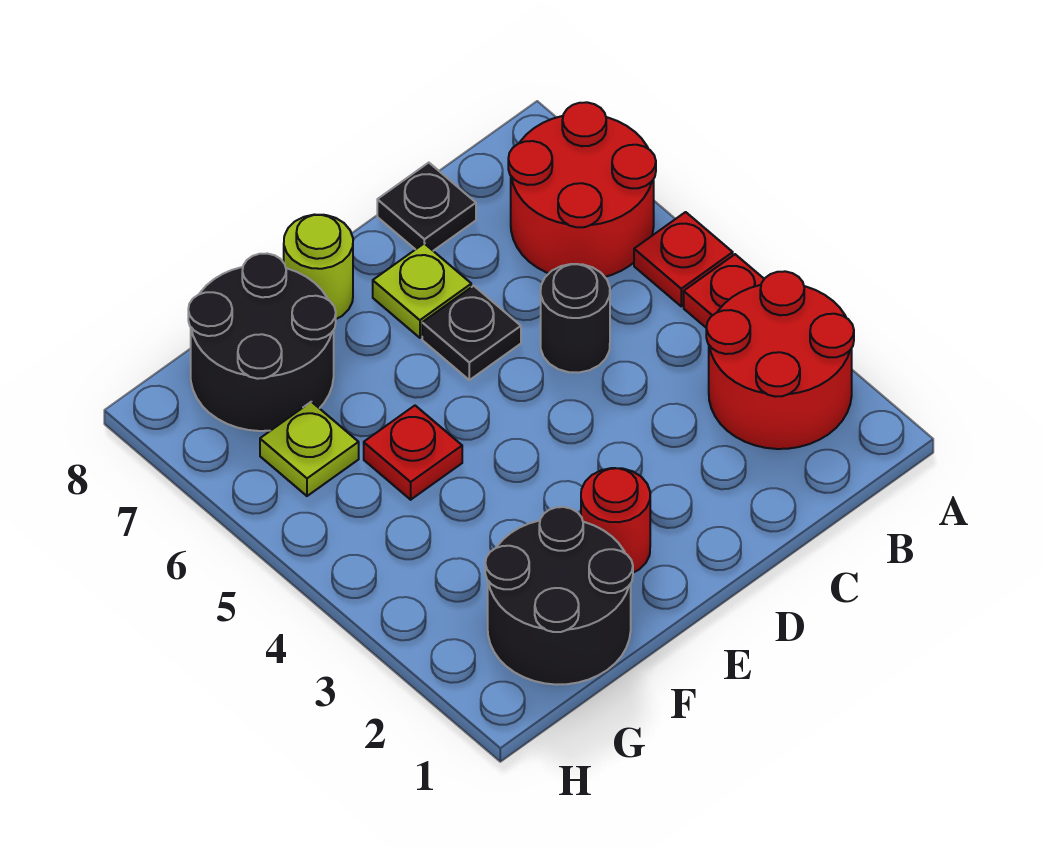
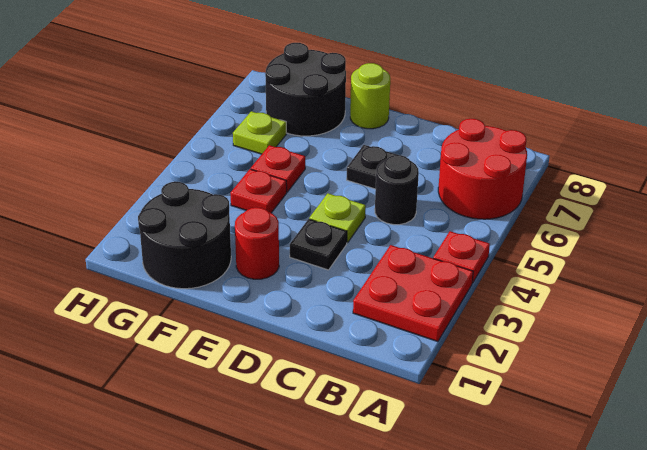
red round brick A2:B3 level 1 -> red plate A2:B3 level 1
red plate A5 level 1 -> red plate F4 level 1
black plate C8 level 1 -> black plate D3 level 1
lime plate D7 level 1 -> lime plate D4 level 1

